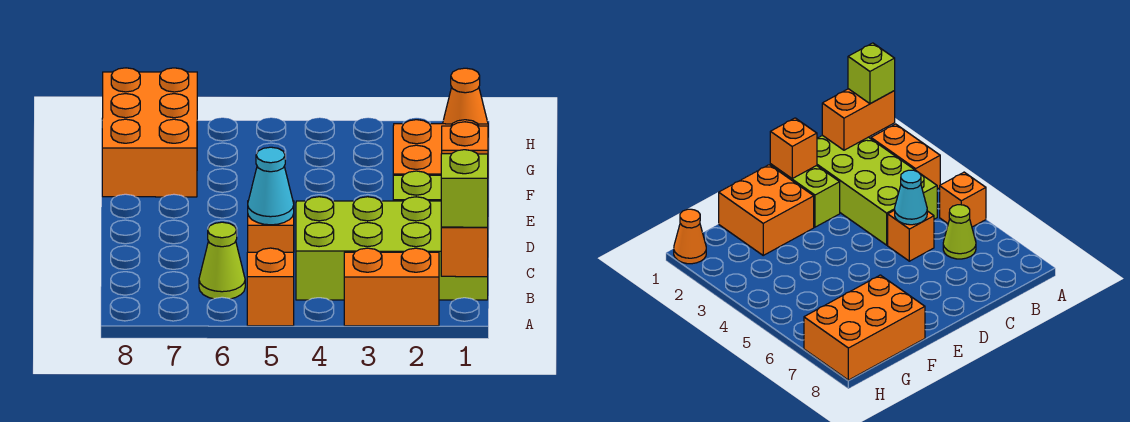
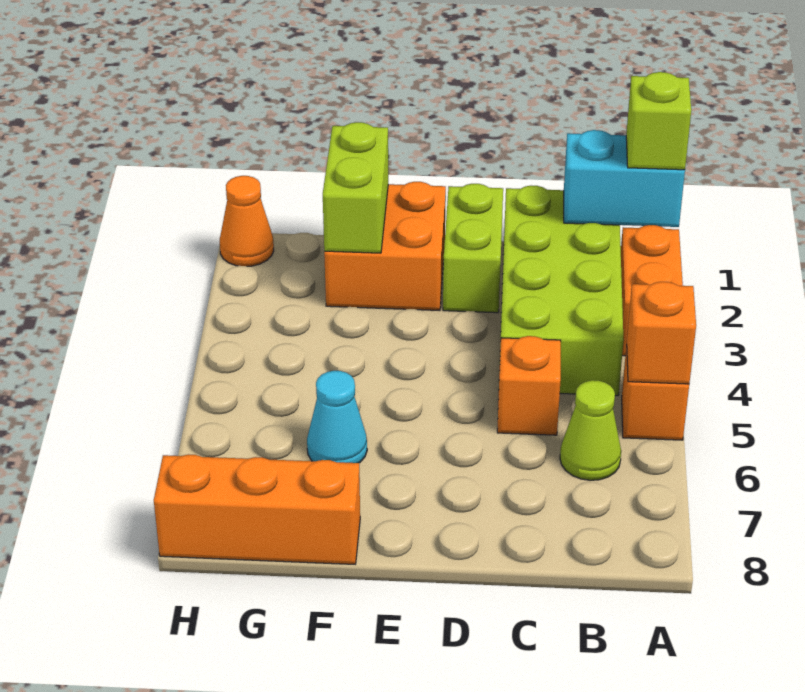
orange brick A1:B1 level 2 -> cyan brick A1:B1 level 2
cyan cone C5 level 2 -> cyan cone F6 level 1
orange brick D1 level 2 -> orange brick A5 level 2
none -> lime brick F1:F2 level 2
orange brick F7:H8 level 1 -> orange brick F8:H8 level 1

